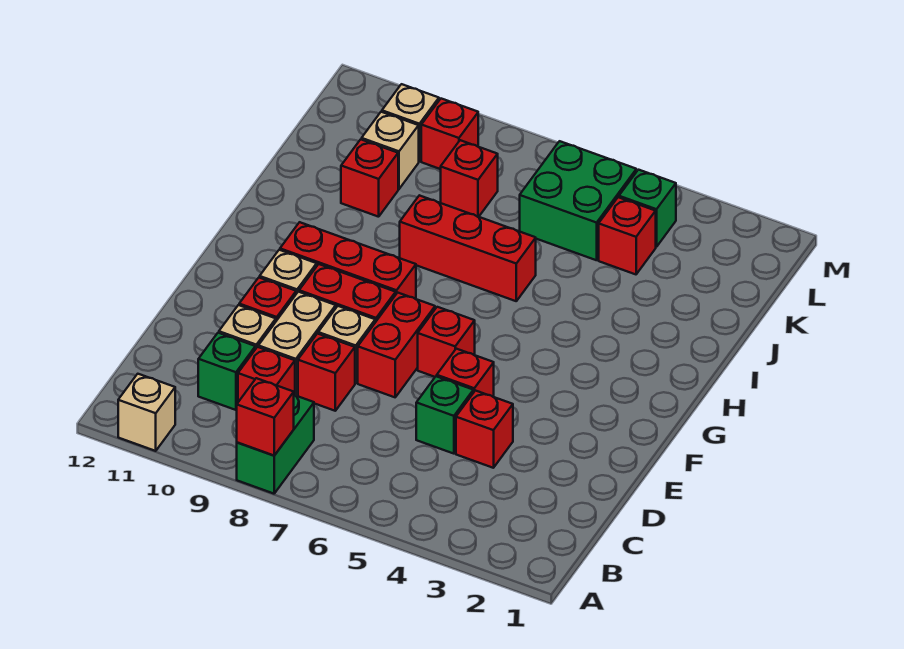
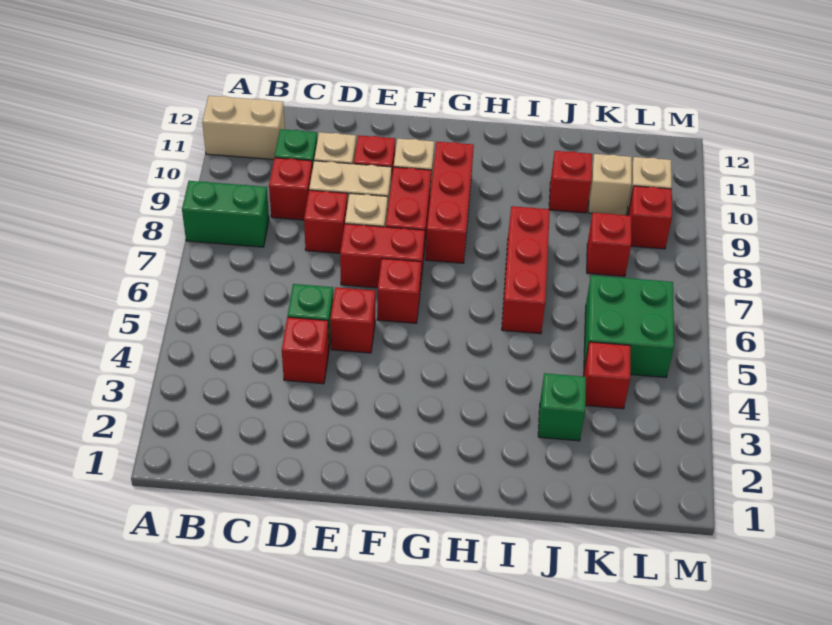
red brick A8 level 2 -> none
tan brick A11 level 1 -> tan brick A11:B11 level 1
green brick L4 level 1 -> green brick J3 level 1

